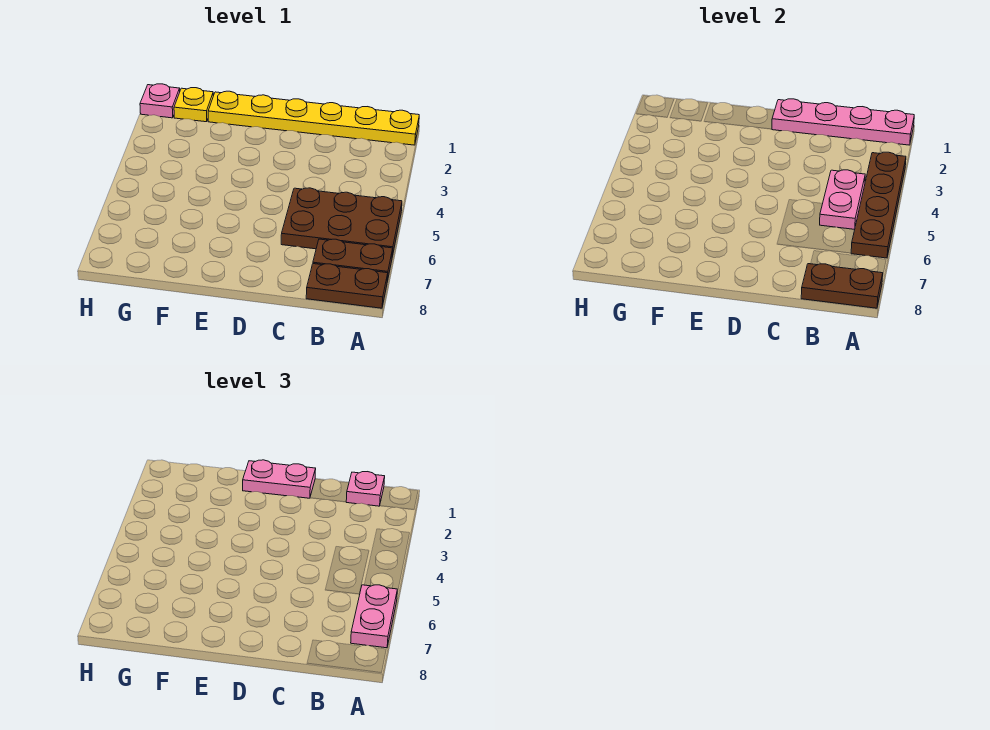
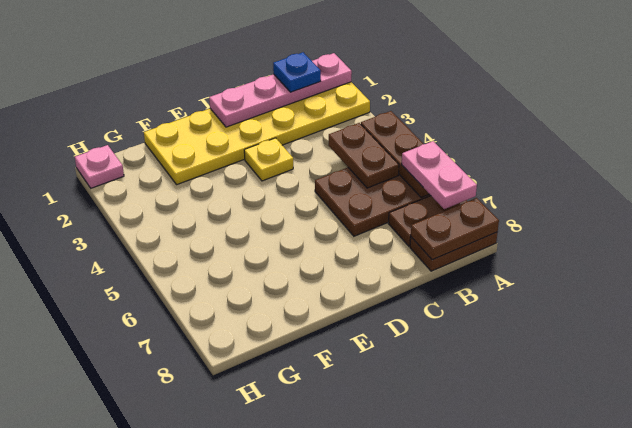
yellow plate A1:F1 level 1 -> yellow plate A1:F2 level 1
brown plate A3:A6 level 2 -> brown plate A4:A6 level 2
pink plate B1 level 3 -> blue plate B1 level 3
pink plate B4:B5 level 2 -> brown plate B4:B5 level 2
pink plate D1:E1 level 3 -> none
yellow plate G1 level 1 -> yellow plate D3 level 1

